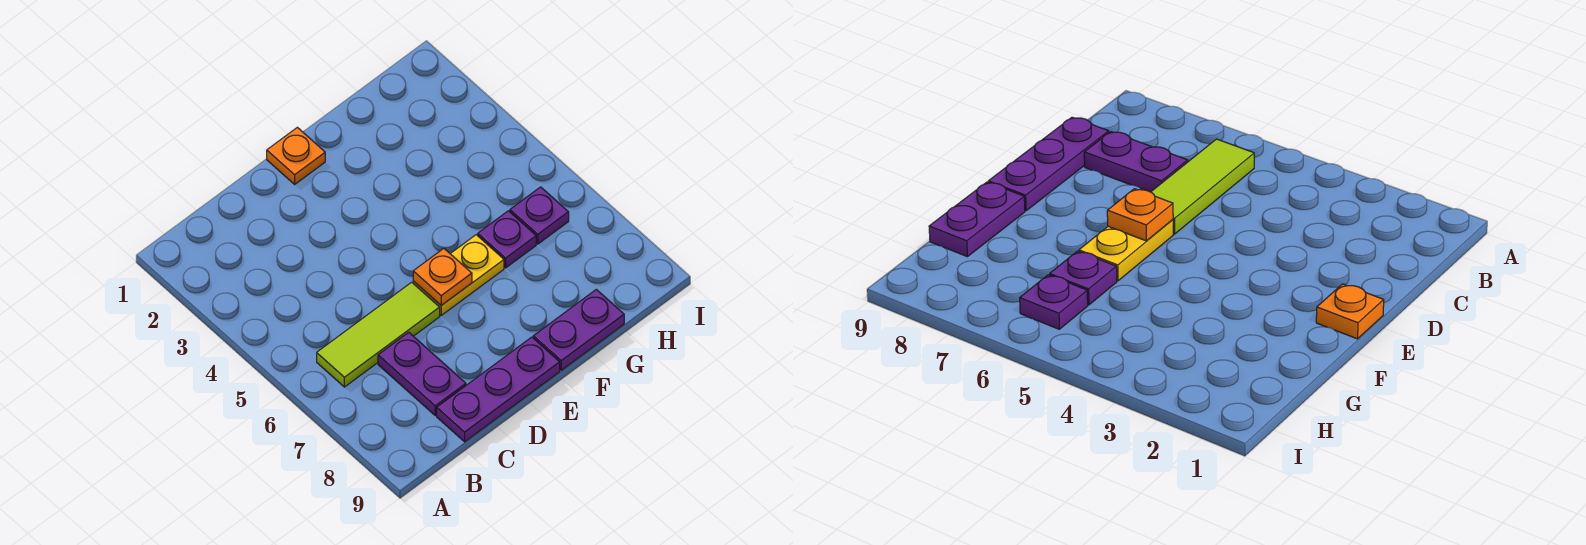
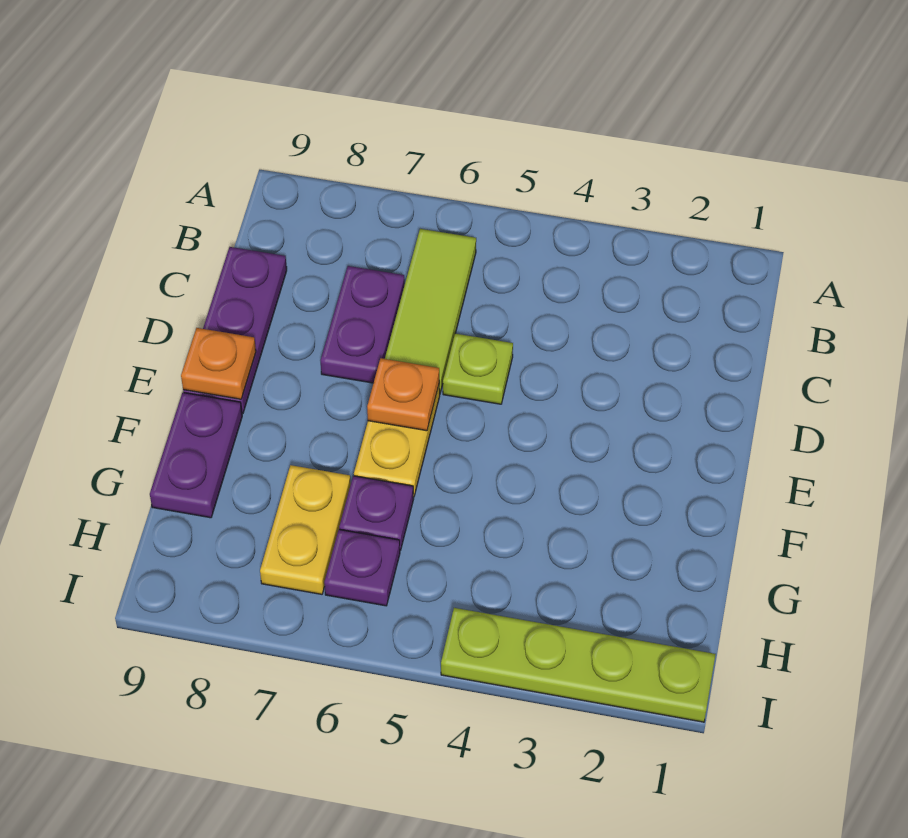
purple plate C7:C8 level 1 -> purple plate C7:D7 level 1
none -> lime plate D5 level 1
orange plate E1 level 1 -> orange plate E9 level 2
none -> yellow plate G7:H7 level 1
none -> lime plate I1:I4 level 1

